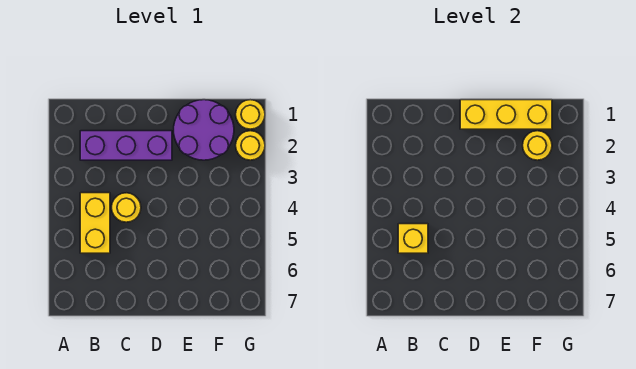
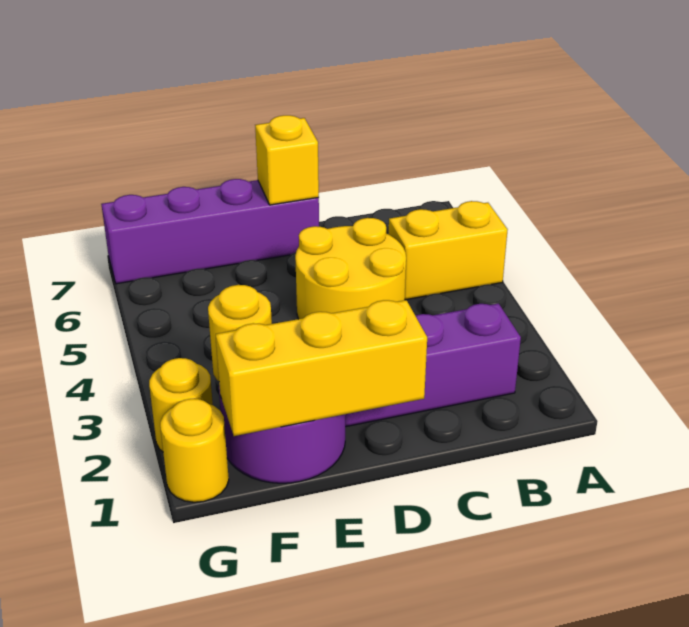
yellow brick B4:B5 level 1 -> yellow brick A5:B5 level 1
yellow brick B5 level 2 -> yellow brick D7 level 2
yellow round brick C4 level 1 -> yellow round brick C4:D5 level 1
none -> purple brick D7:G7 level 1

